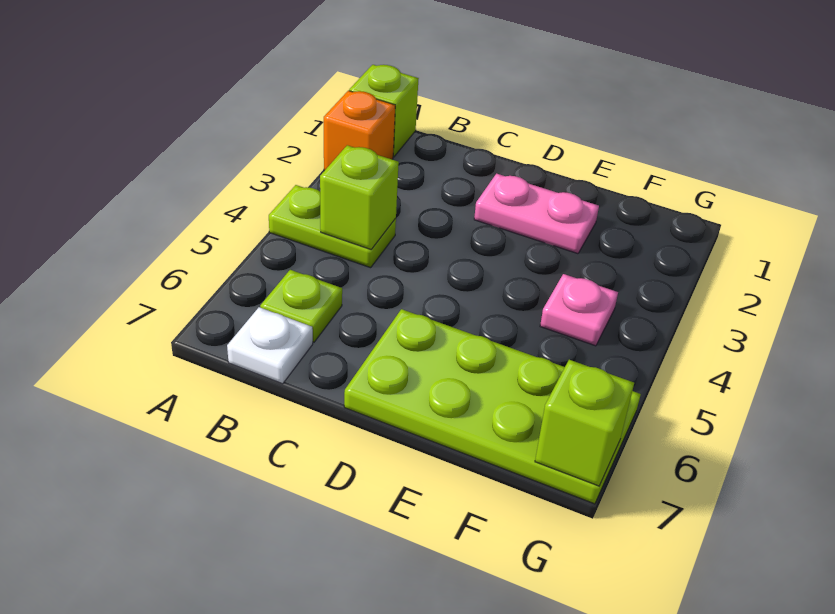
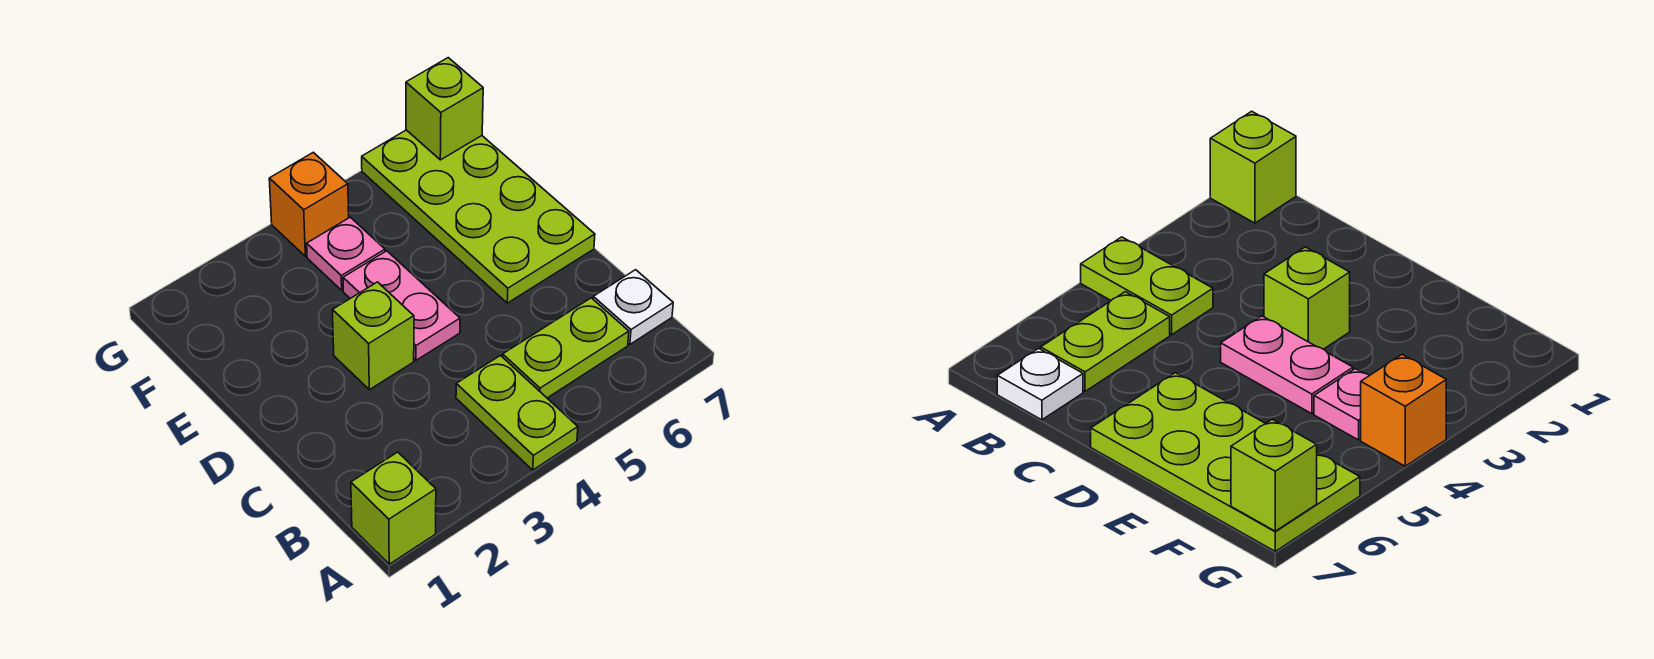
orange brick A2 level 1 -> orange brick G4 level 1
lime brick B4 level 2 -> lime brick D3 level 1
lime plate B6 level 1 -> lime plate B5:B6 level 1
pink plate D2:E2 level 1 -> pink plate D4:E4 level 1

